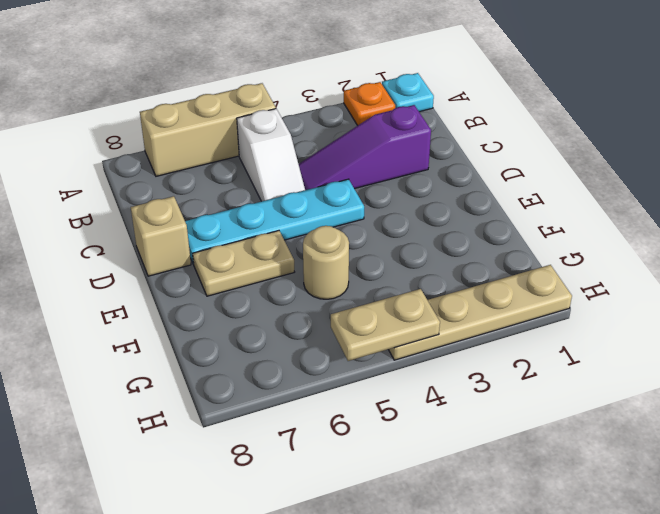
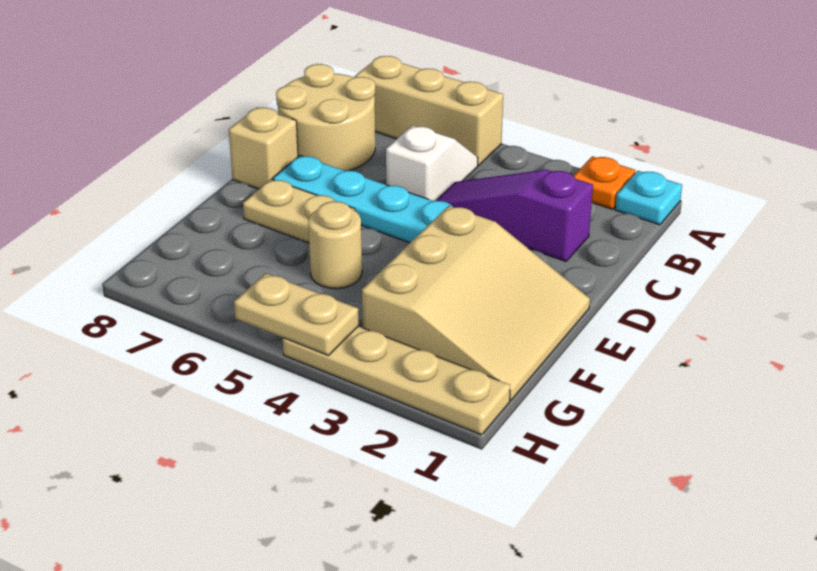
white slope B5:C5 level 1 top B -> white slope B5:C5 level 1 top C
none -> tan round brick B7:C8 level 1
none -> tan slope E1:G3 level 1 top 3

